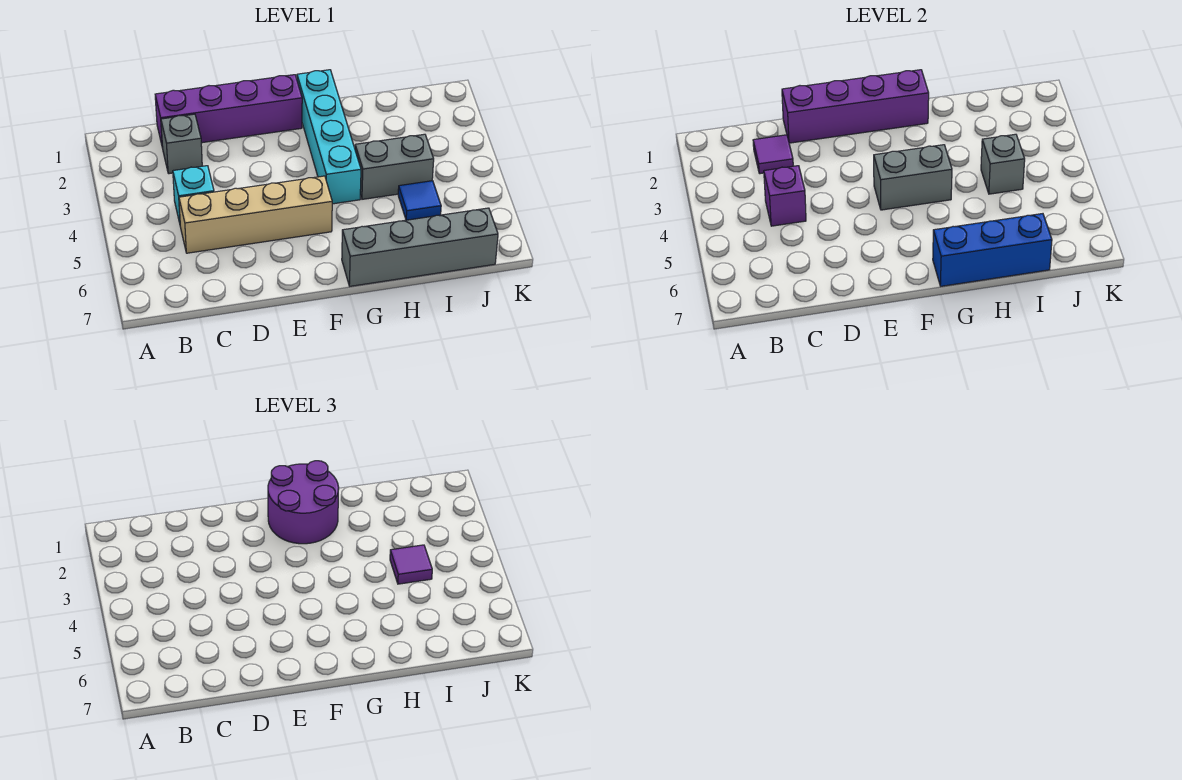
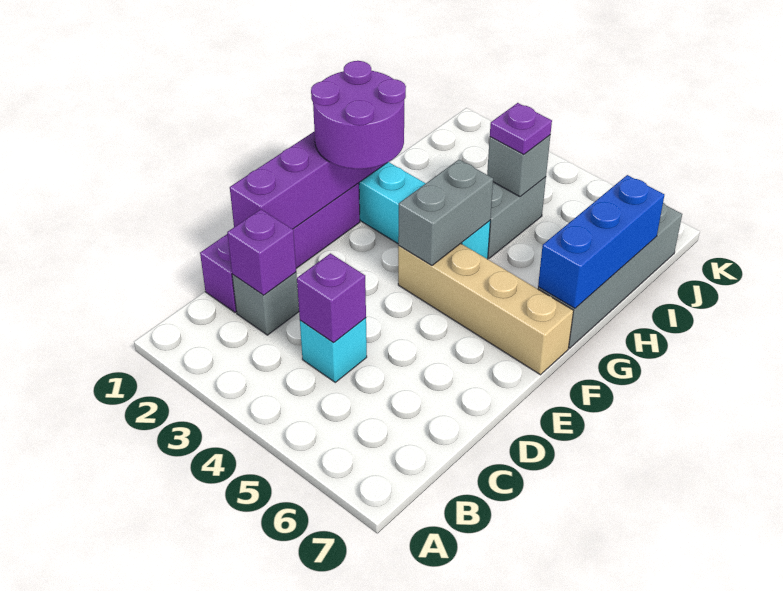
purple tile C2 level 2 -> purple brick C2 level 2
tan brick C5:F5 level 1 -> tan brick F4:F7 level 1
purple tile I4 level 3 -> purple plate I4 level 3
blue tile I5 level 1 -> none

